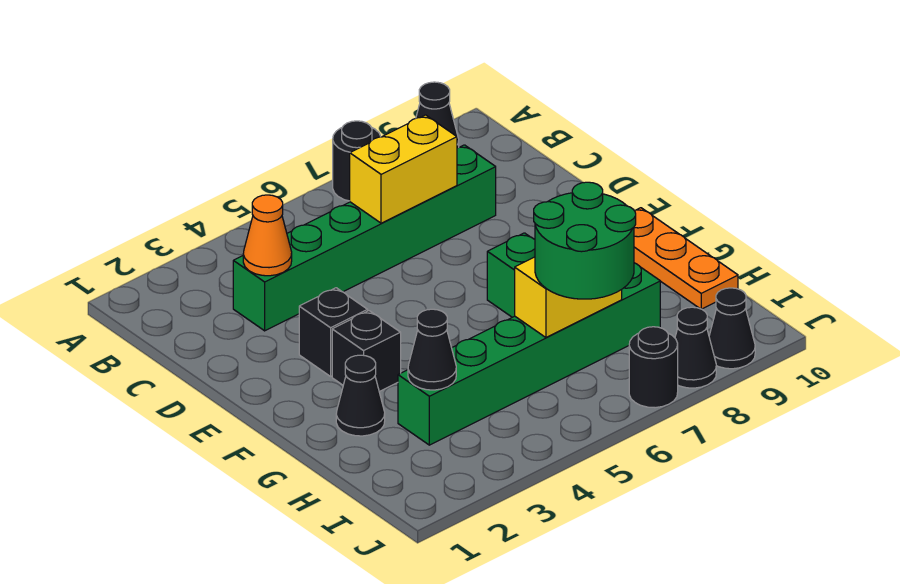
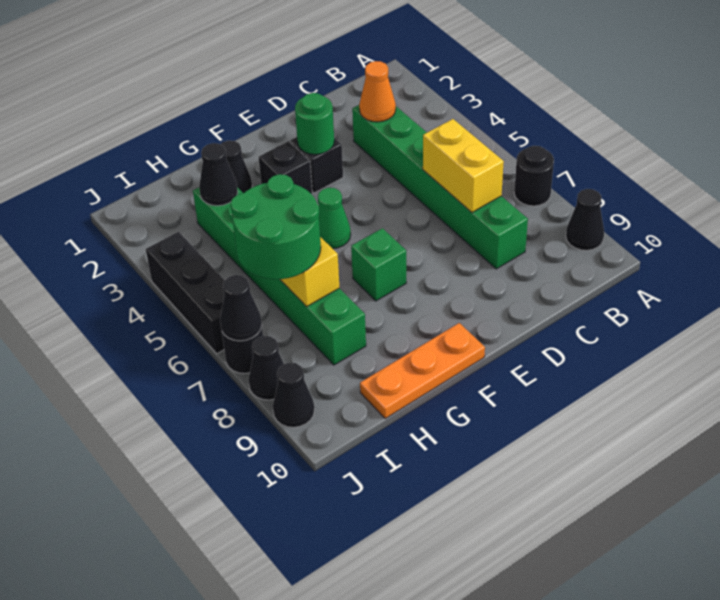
none -> green round brick E3 level 2
none -> green cone F5 level 1
none -> black brick J4:J6 level 1
none -> black cone J7 level 2

